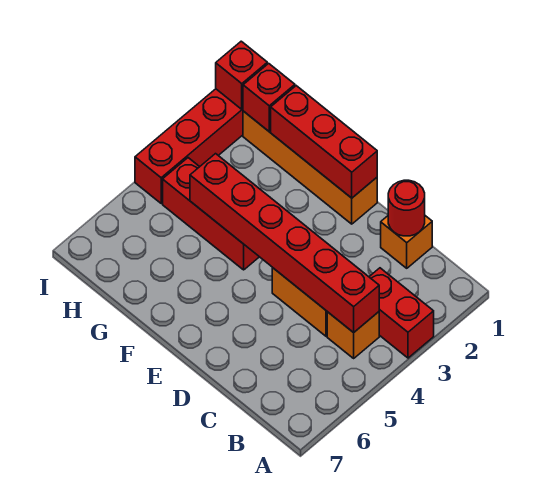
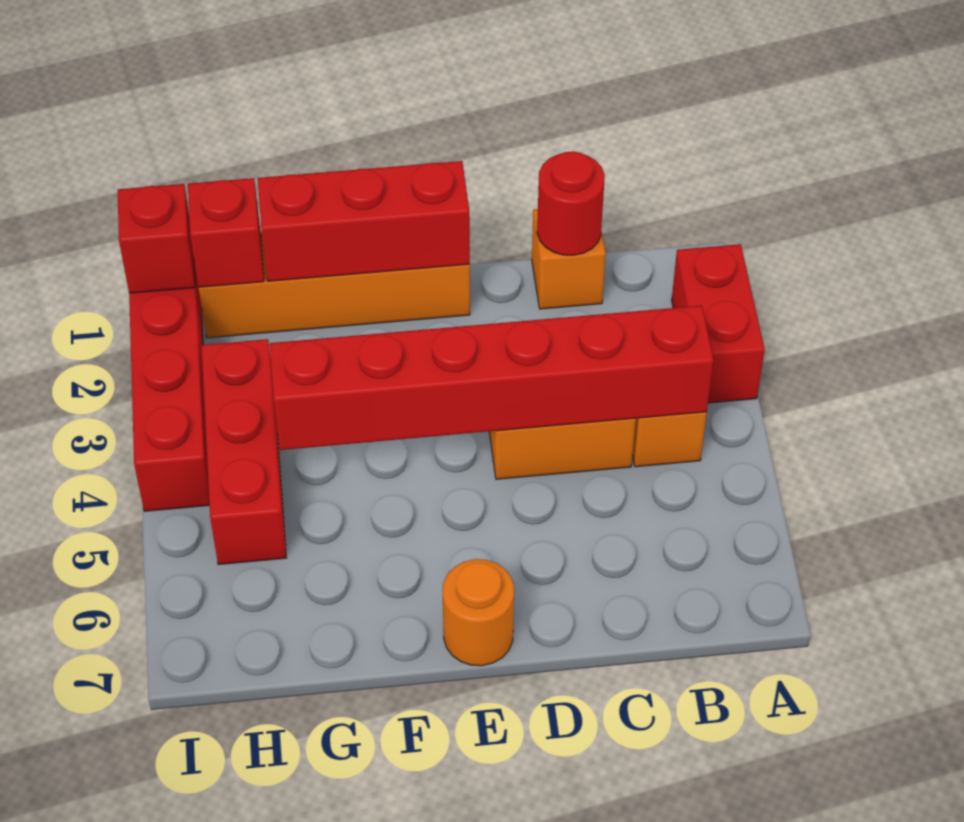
red brick A3:B3 level 1 -> red brick A2:A3 level 1
none -> orange round brick E7 level 1
red brick F4:H4 level 1 -> red brick H3:H5 level 1

